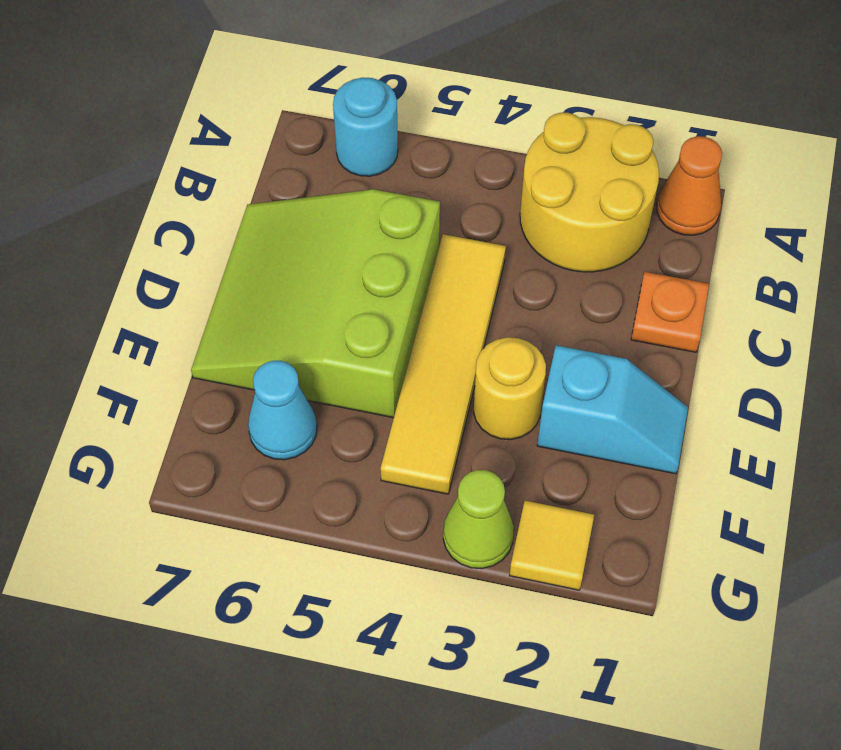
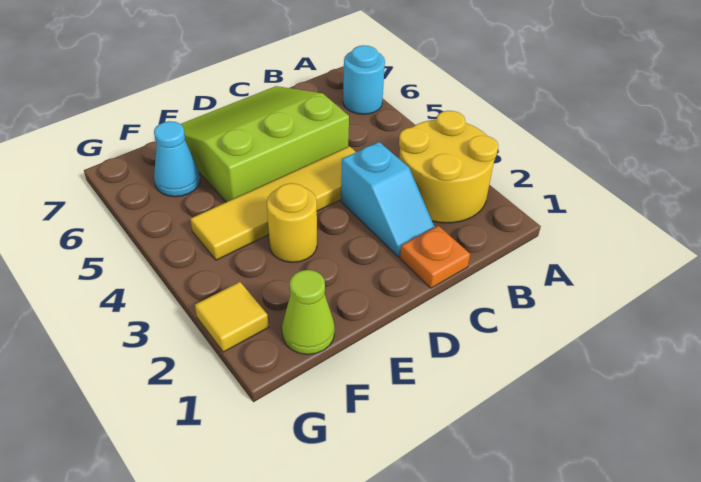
orange cone A1 level 1 -> none
cyan slope E1:E2 level 1 top 2 -> cyan slope C2:C3 level 1 top 3
lime cone G3 level 1 -> lime cone F1 level 1

